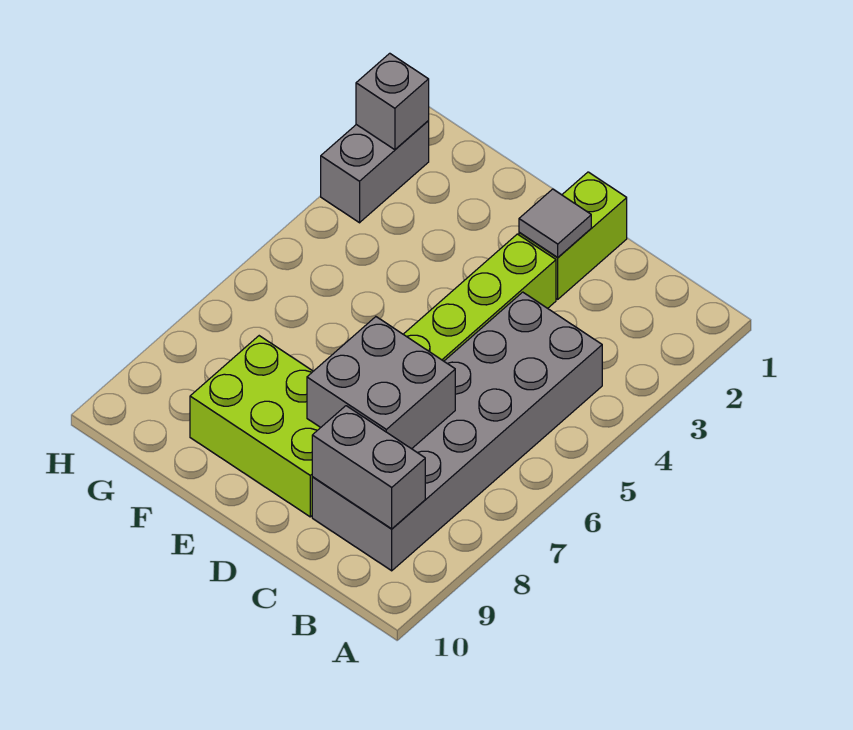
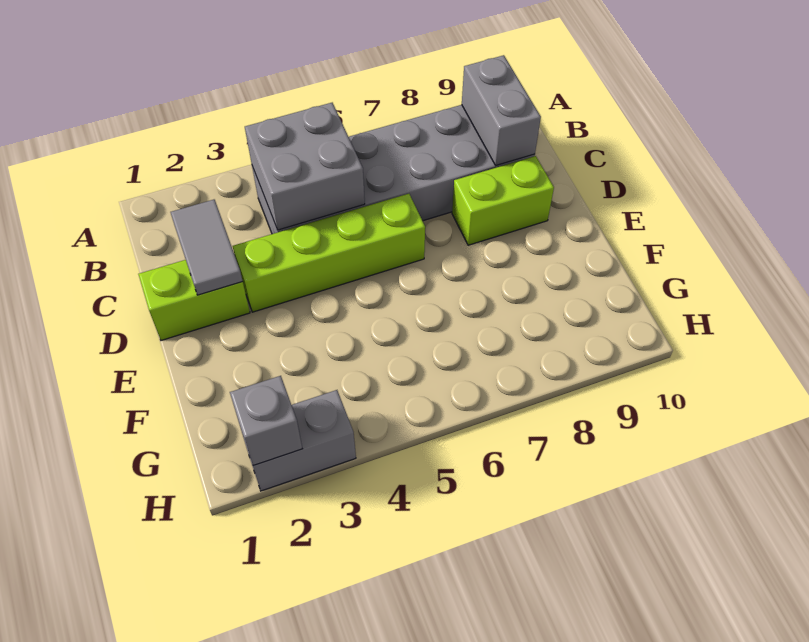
grey brick C7:D8 level 2 -> grey brick B4:C5 level 2
grey tile D2 level 2 -> grey tile C2:D2 level 2
lime brick D8:F9 level 1 -> lime brick D8:D9 level 1

